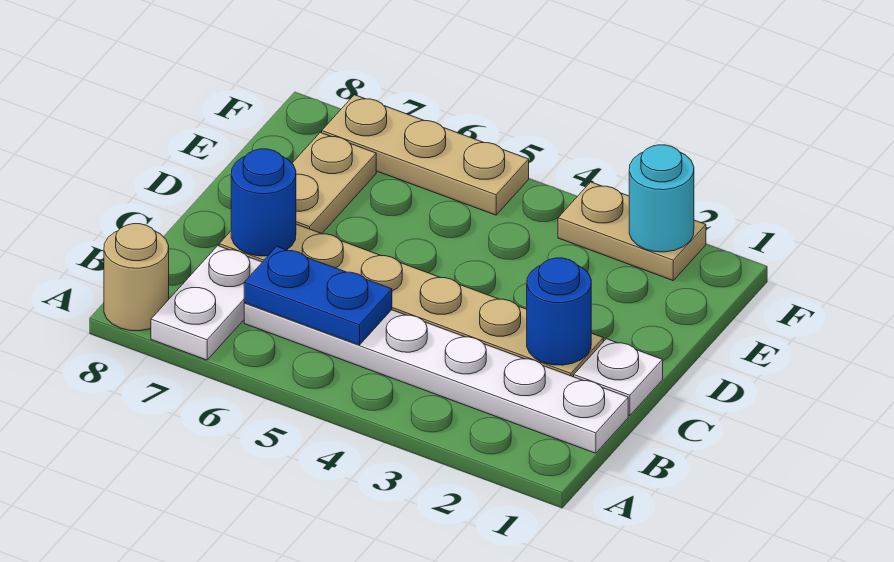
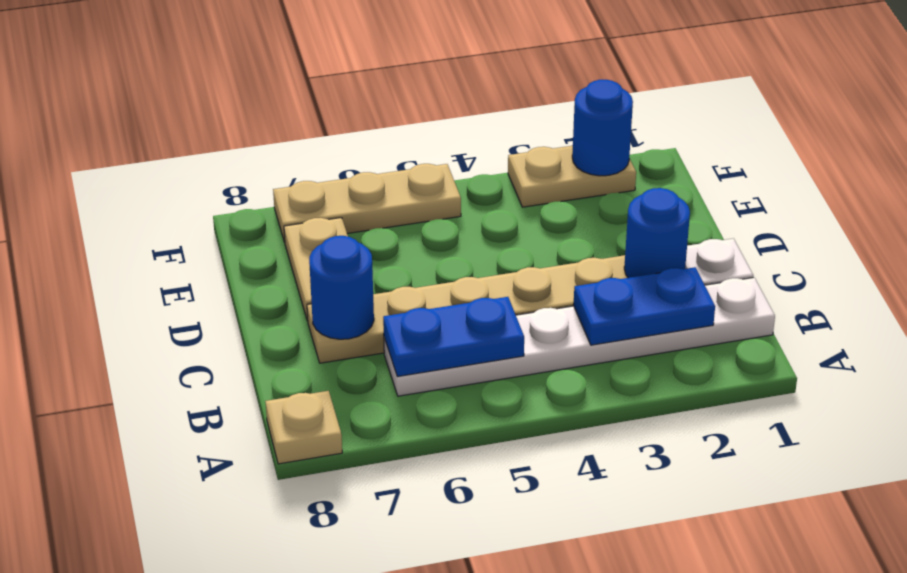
white plate A7:B7 level 1 -> none
tan round brick A8 level 1 -> tan plate A8 level 1
none -> blue plate B2:B3 level 2
cyan round brick F2 level 2 -> blue round brick F2 level 2

